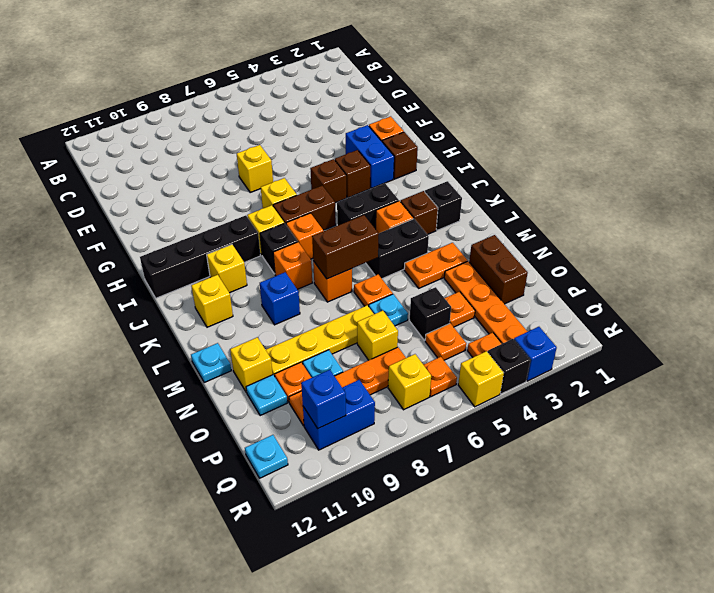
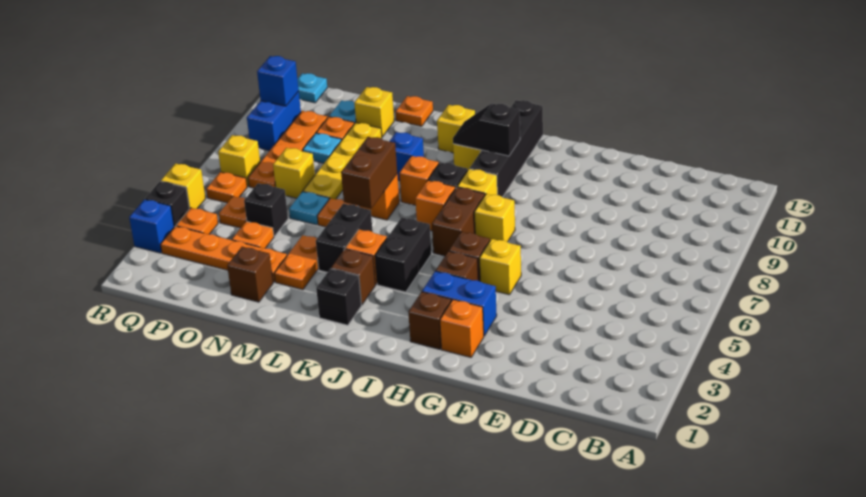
yellow brick F7 level 1 -> yellow brick G5 level 1
none -> black slope I10:J10 level 2 top I
cyan plate M12 level 1 -> orange plate M12 level 1
brown brick N2:O2 level 1 -> brown brick N2 level 1

